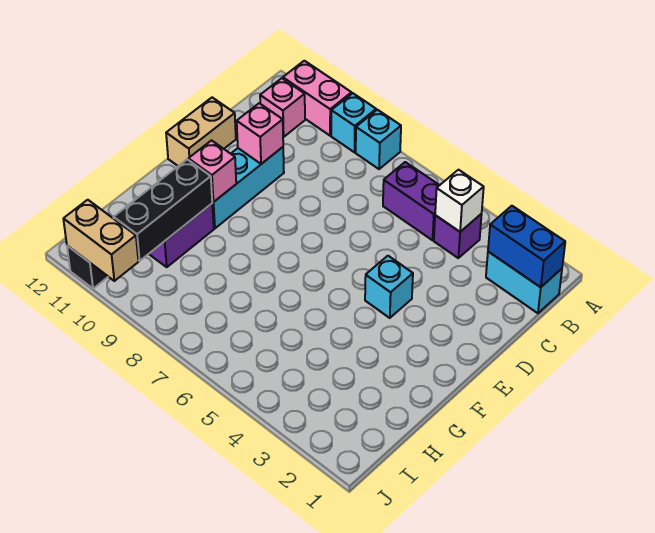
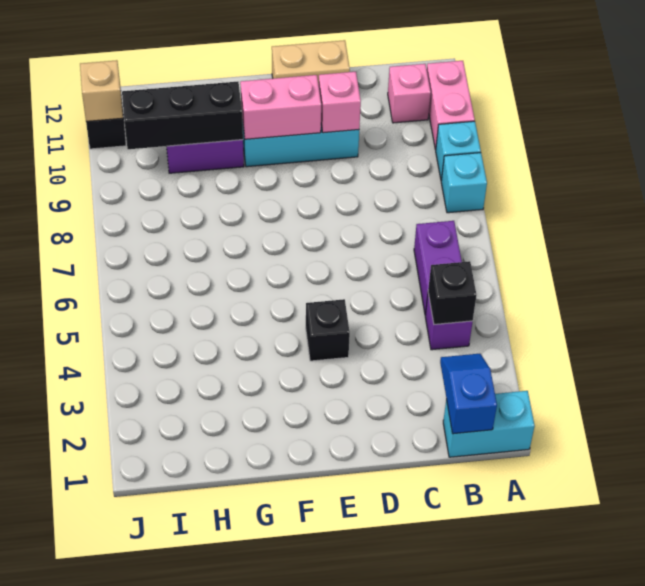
cyan brick B1:B2 level 1 -> cyan brick A1:B1 level 1
blue brick B1:B2 level 2 -> blue slope B1:B2 level 2 top 1
white brick B4 level 2 -> black brick B4 level 2
cyan brick E4 level 1 -> black brick E4 level 1
pink brick F10 level 2 -> pink brick E10:F10 level 2
tan brick J10:J11 level 2 -> tan brick J11 level 2

